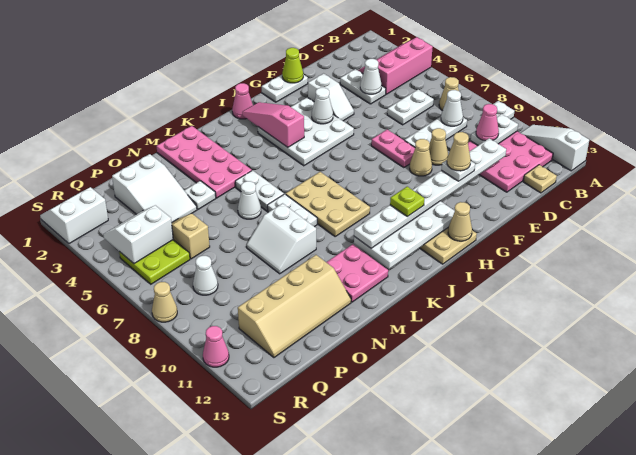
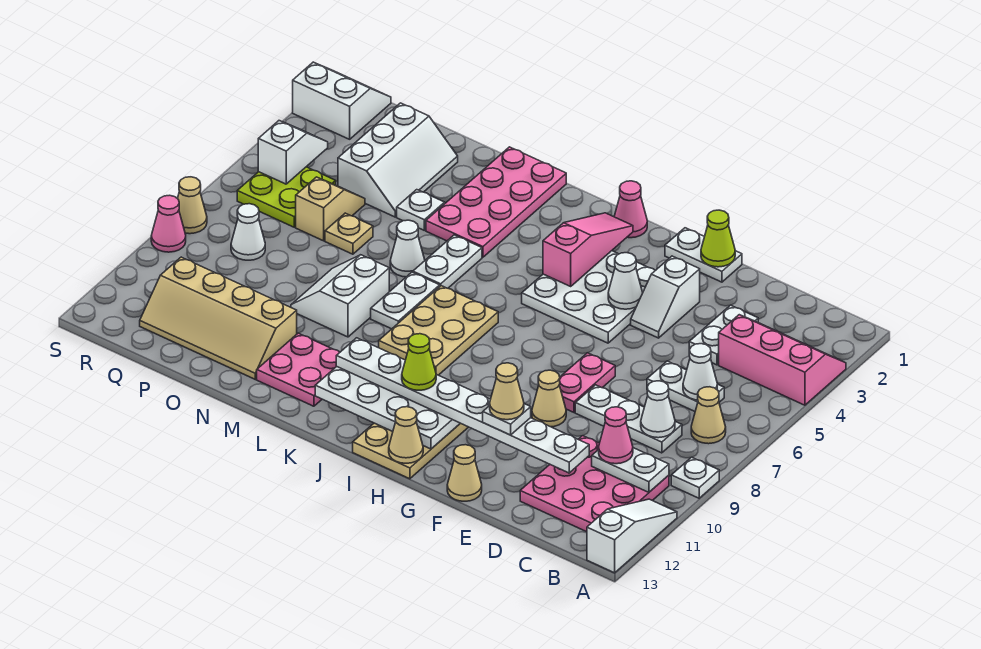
tan plate C13 level 1 -> tan plate O6 level 1
white cone D4 level 2 -> white cone C6 level 2
tan cone E9 level 1 -> tan cone F13 level 1
lime plate I11 level 4 -> lime cone I11 level 4
white slope O2:P4 level 1 top 2 -> white slope O2:P4 level 1 top P
white slope Q4:R5 level 2 top 5 -> white slope R4:R5 level 2 top 5
pink cone S11 level 1 -> pink cone S9 level 1

